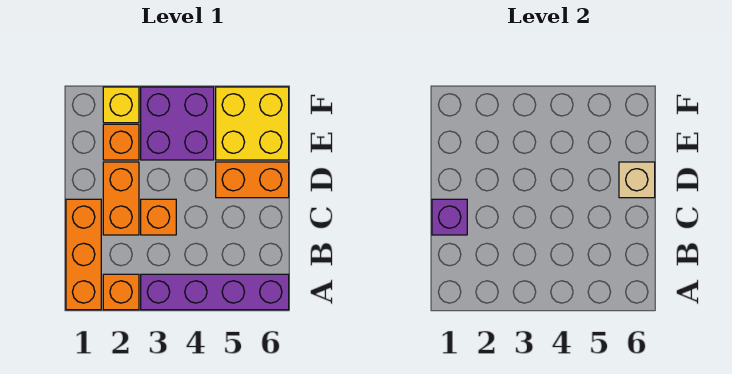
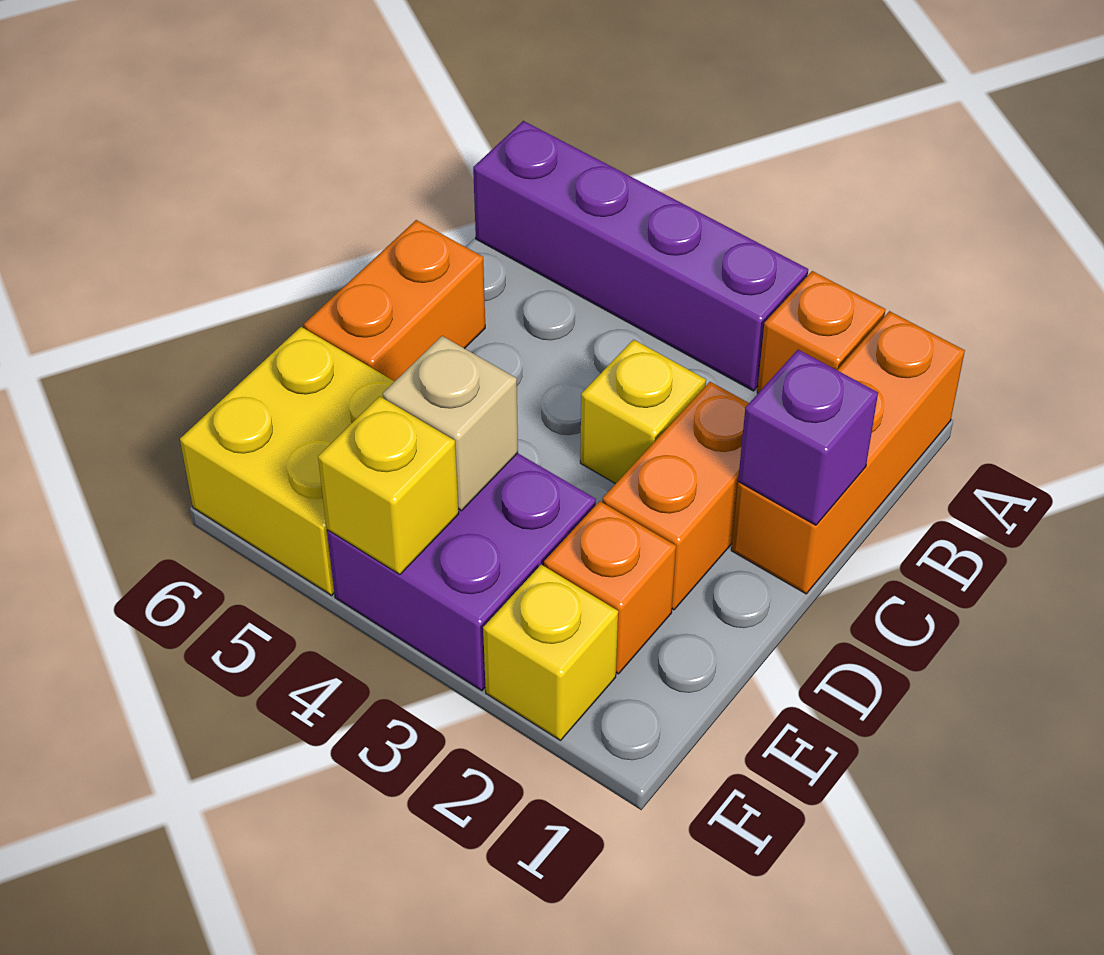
orange brick C3 level 1 -> yellow brick C3 level 1
orange brick D5:D6 level 1 -> orange brick C6:D6 level 1
tan brick D6 level 2 -> tan brick E4 level 2
none -> yellow brick F4 level 2

